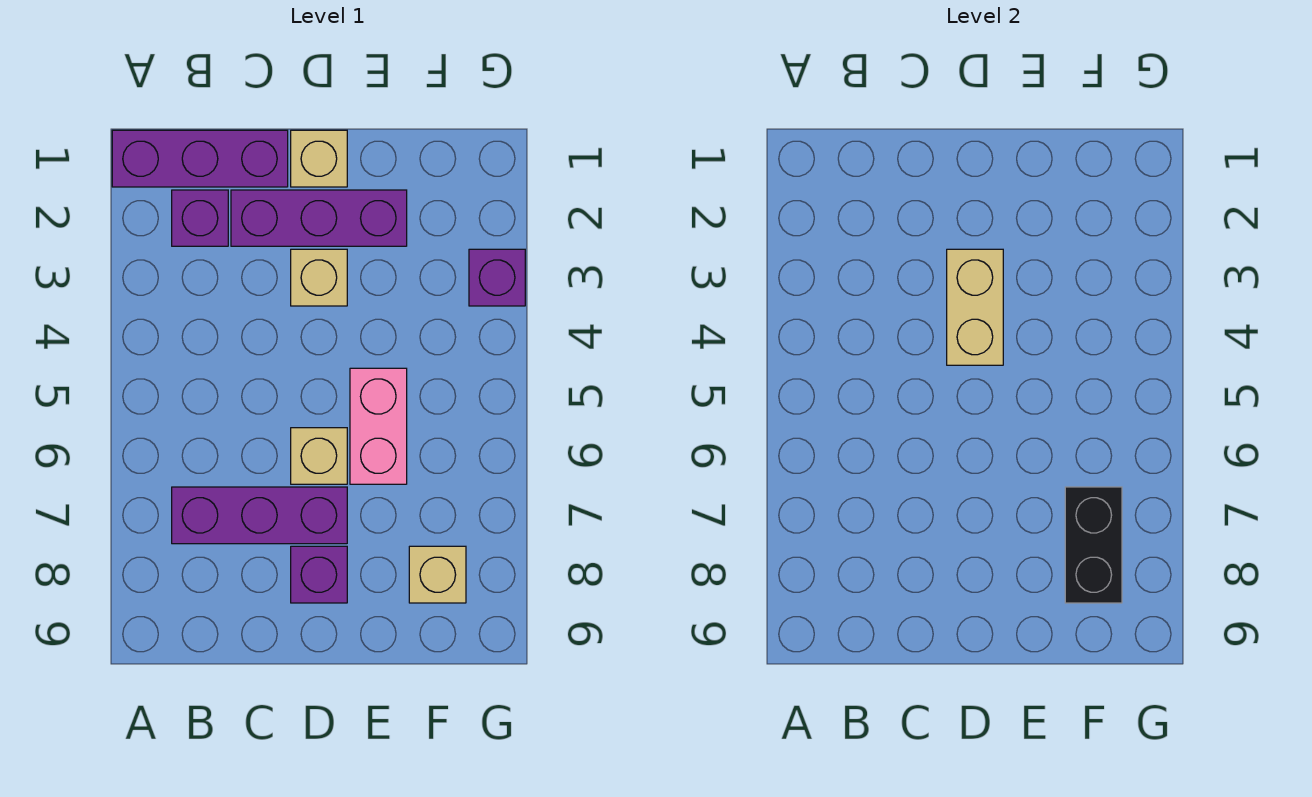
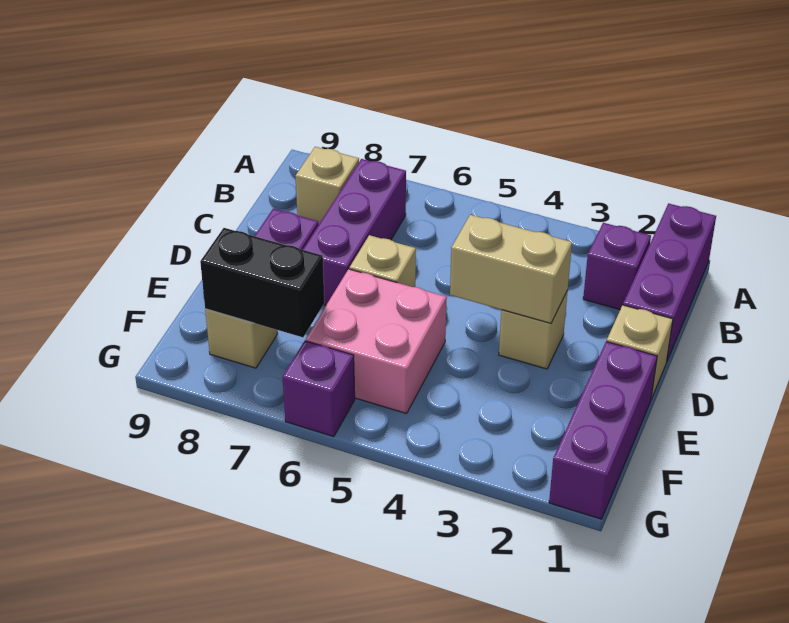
none -> tan brick B8 level 1
purple brick C2:E2 level 1 -> purple brick E1:G1 level 1
pink brick E5:E6 level 1 -> pink brick E5:F6 level 1
purple brick G3 level 1 -> purple brick G6 level 1

